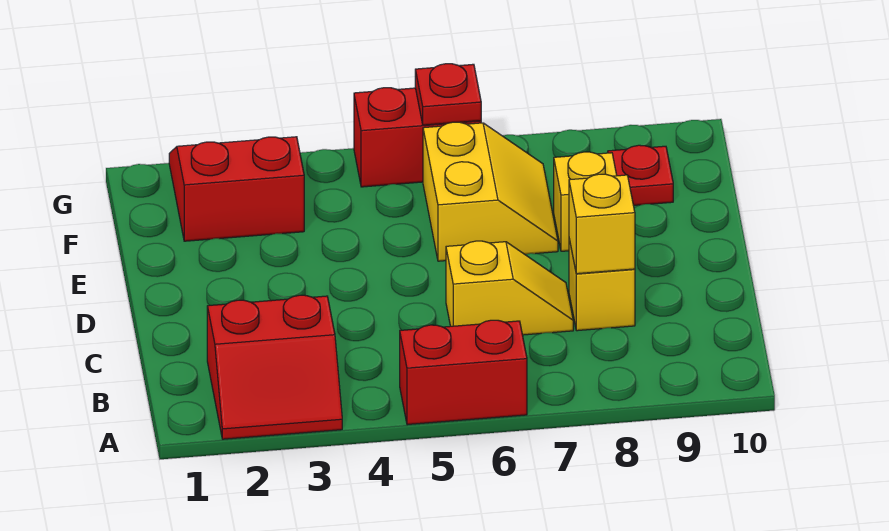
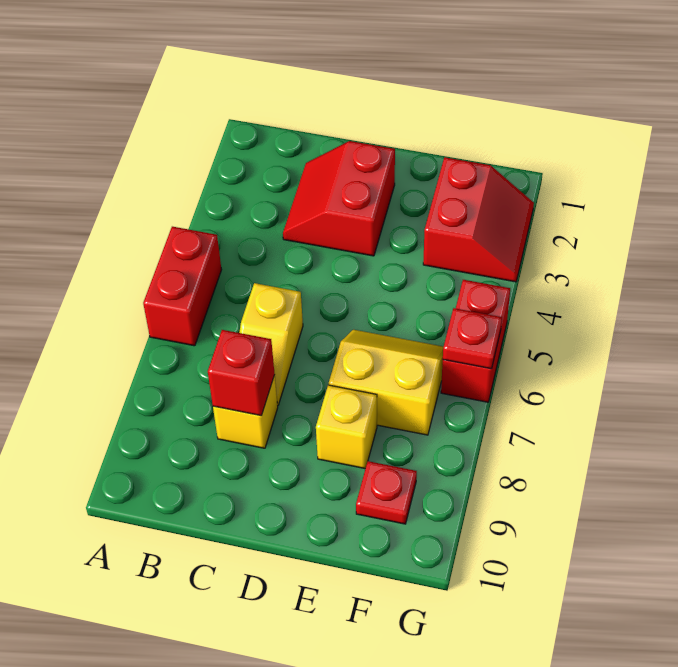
red slope A2:B3 level 1 top B -> red slope C2:D3 level 1 top D
yellow brick C8 level 2 -> red brick C8 level 2
yellow slope E6:F7 level 1 top 6 -> yellow slope E6:F7 level 1 top 7

